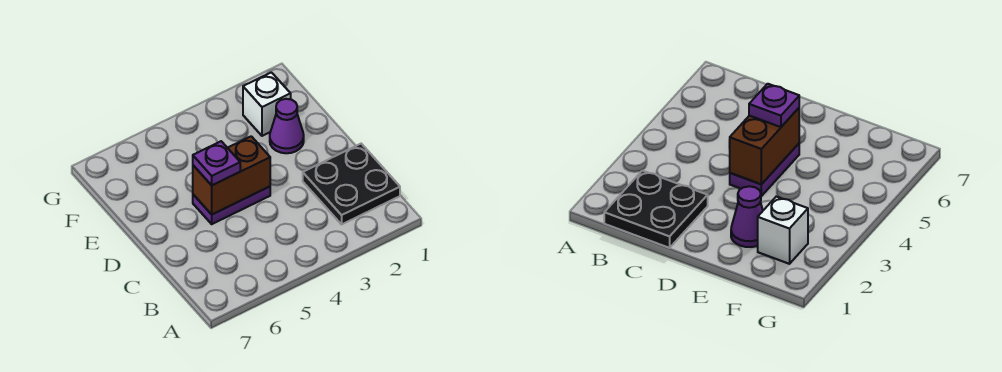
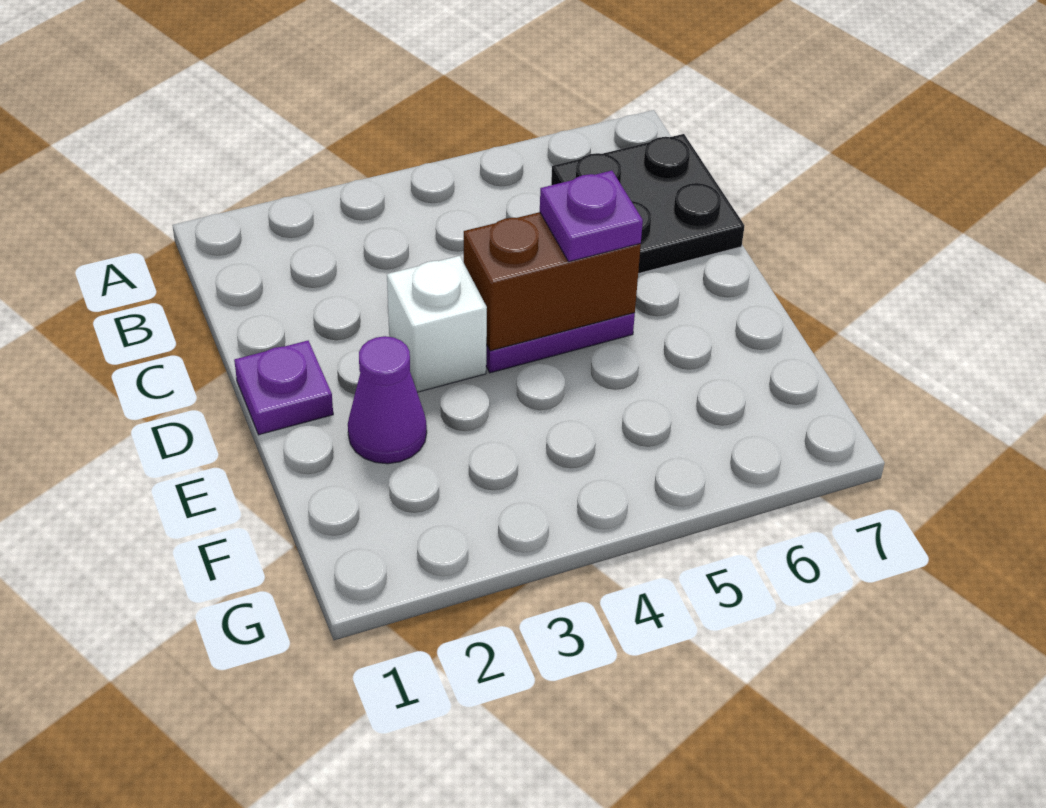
black plate B1:C2 level 1 -> black plate B6:C7 level 1
none -> purple plate D1 level 1
white brick F2 level 1 -> white brick D3 level 1

